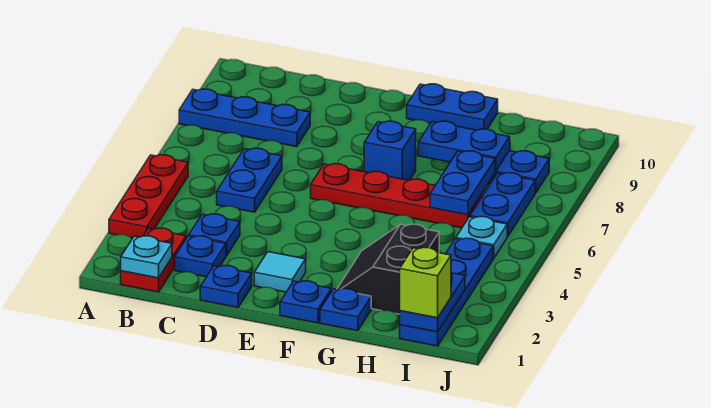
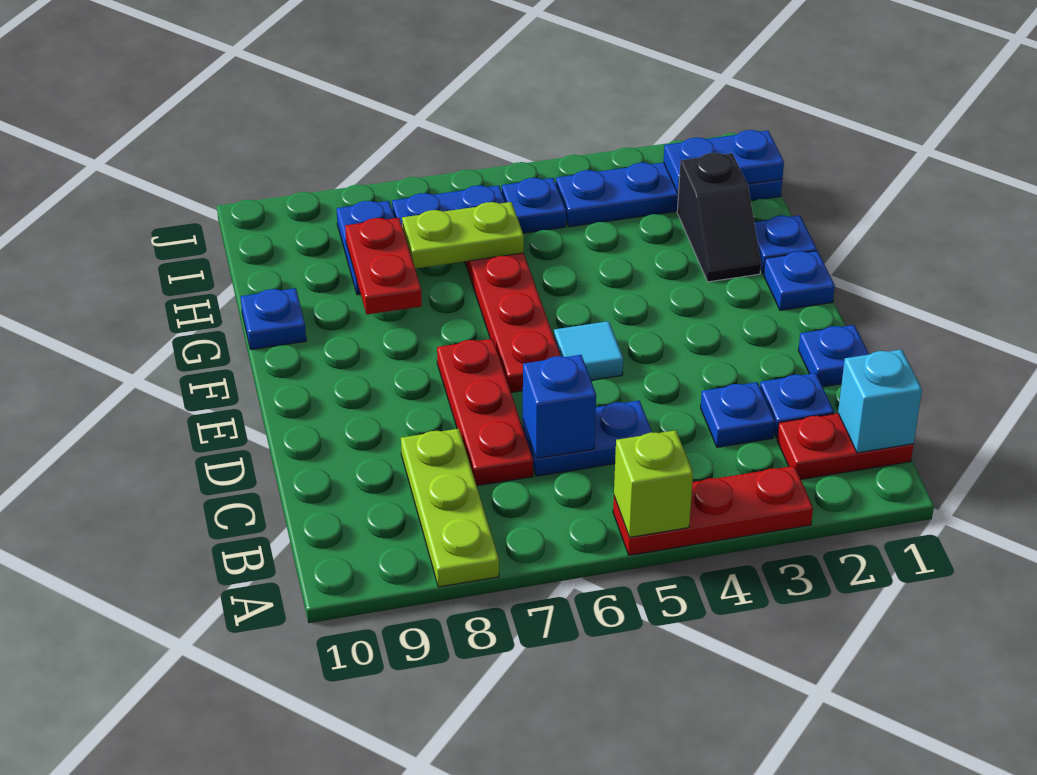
blue plate A8:C8 level 1 -> lime plate A8:C8 level 1
cyan plate B1 level 2 -> cyan brick B1 level 2
none -> red plate C7:E7 level 1
cyan tile E2 level 1 -> cyan tile E5 level 1
blue brick F7 level 1 -> blue brick C6 level 2
blue plate F10:G10 level 1 -> blue plate G10 level 1
black slope G2:H3 level 1 top H -> black slope G2:H2 level 1 top H
blue plate G8:H8 level 2 -> red plate G8:H8 level 2
blue plate H6:H7 level 2 -> lime plate H6:H7 level 2
lime brick I1 level 3 -> lime brick A5 level 2
cyan plate I5 level 1 -> blue plate I5 level 1

